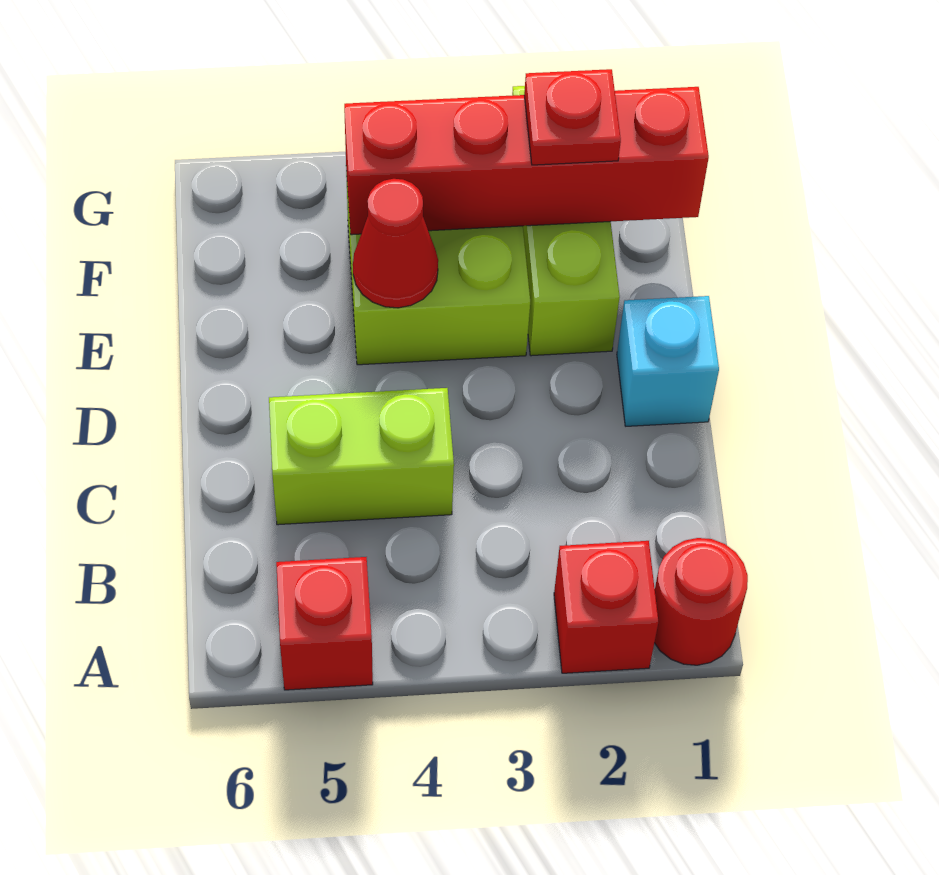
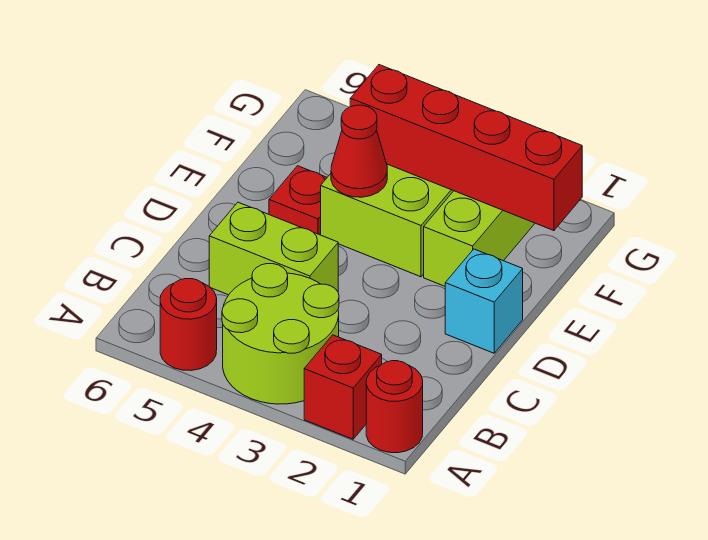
none -> lime round brick A3:B4 level 1
red brick A5 level 1 -> red round brick A5 level 1
red plate F2 level 3 -> red plate E5 level 1

